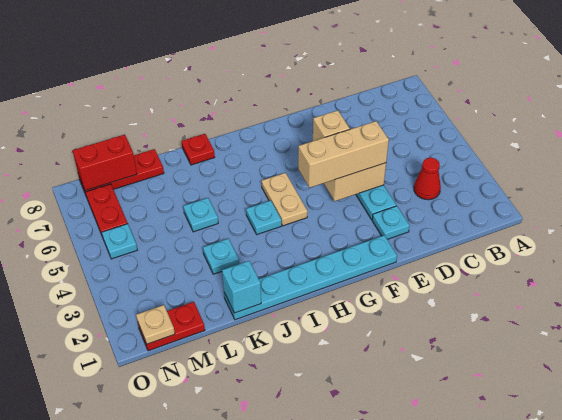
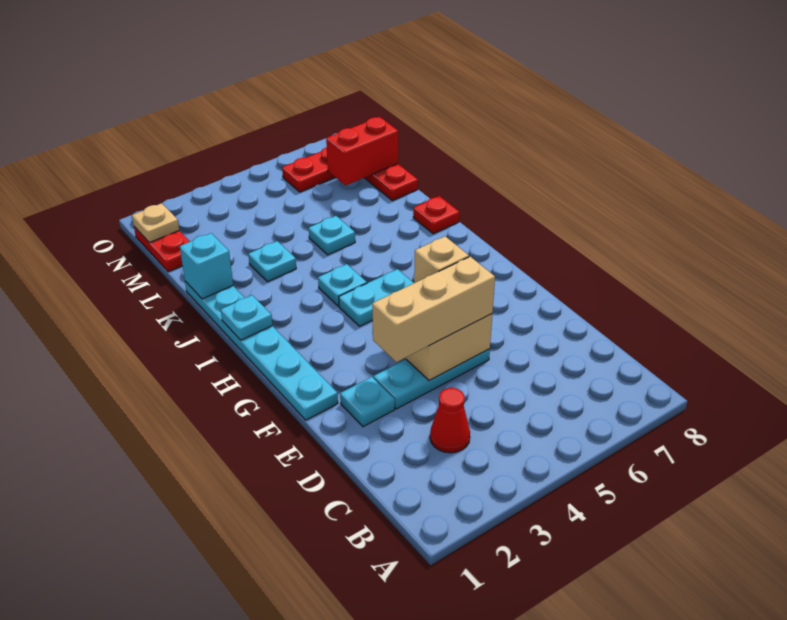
tan brick E4:G4 level 3 -> tan brick E3:E5 level 3
tan plate H4:H5 level 1 -> cyan plate H4:H5 level 1
red brick M8:N8 level 2 -> red brick M7:M8 level 2
cyan plate N5 level 1 -> cyan plate I1 level 2

